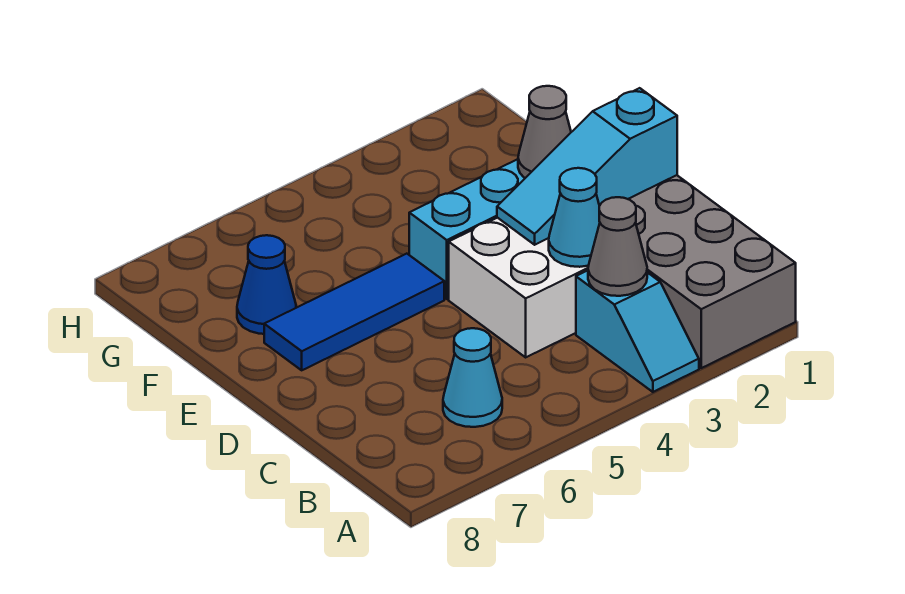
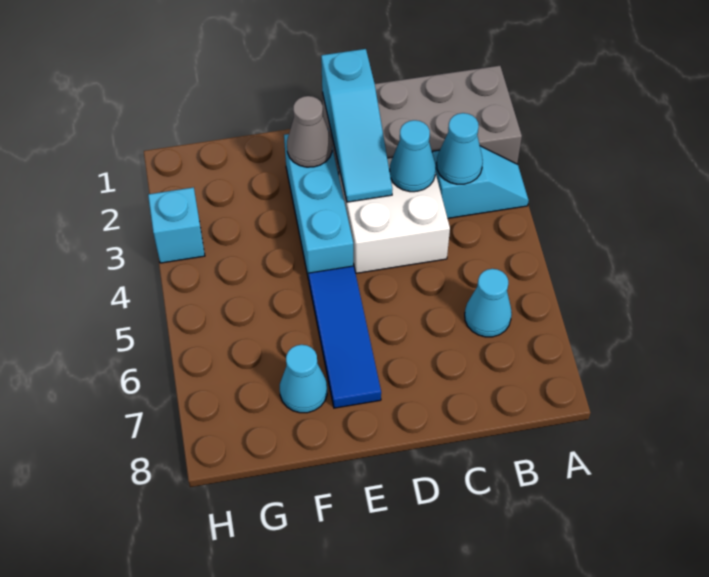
grey cone B3 level 2 -> cyan cone B3 level 2
blue cone F7 level 1 -> cyan cone F7 level 1
none -> cyan brick H3 level 1

